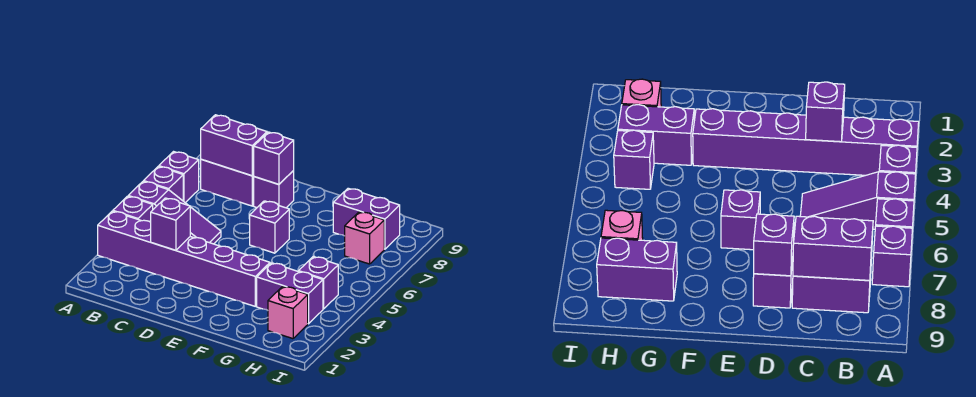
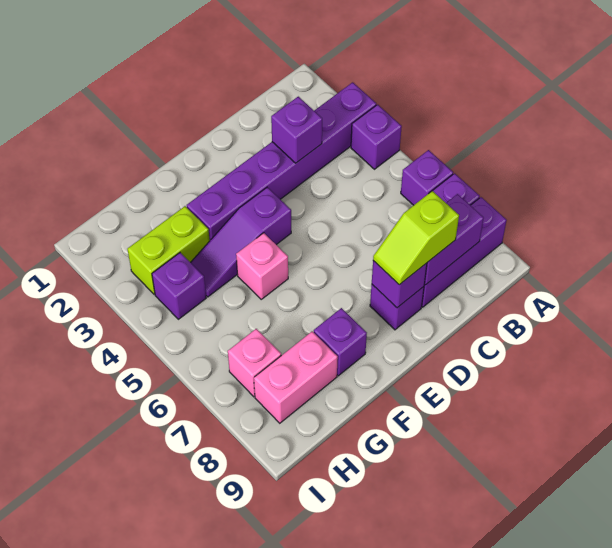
purple slope A5:C5 level 1 top A -> purple slope E4:G4 level 1 top E
purple brick B8:C8 level 1 -> purple brick A8:C8 level 1
none -> lime slope C8:D8 level 3 top C
purple brick E6 level 1 -> purple brick F8 level 1
purple brick G3:H3 level 1 -> lime brick G3:H3 level 1
purple brick G8:H8 level 1 -> pink brick G8:H8 level 1
pink brick H2 level 1 -> pink brick F5 level 1

